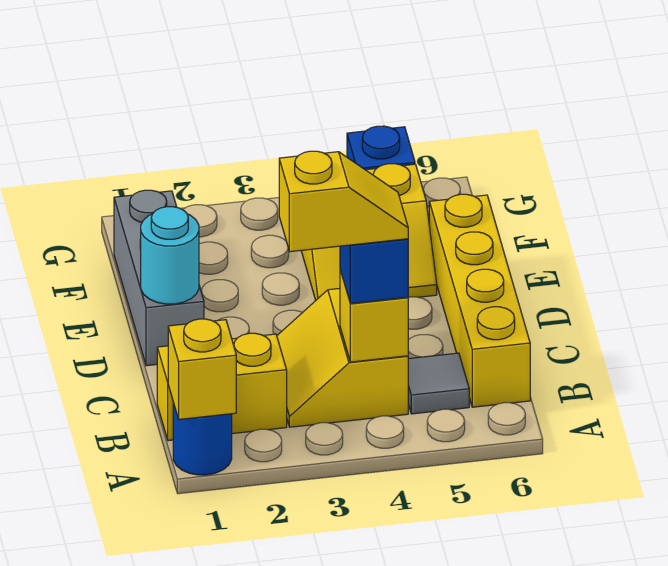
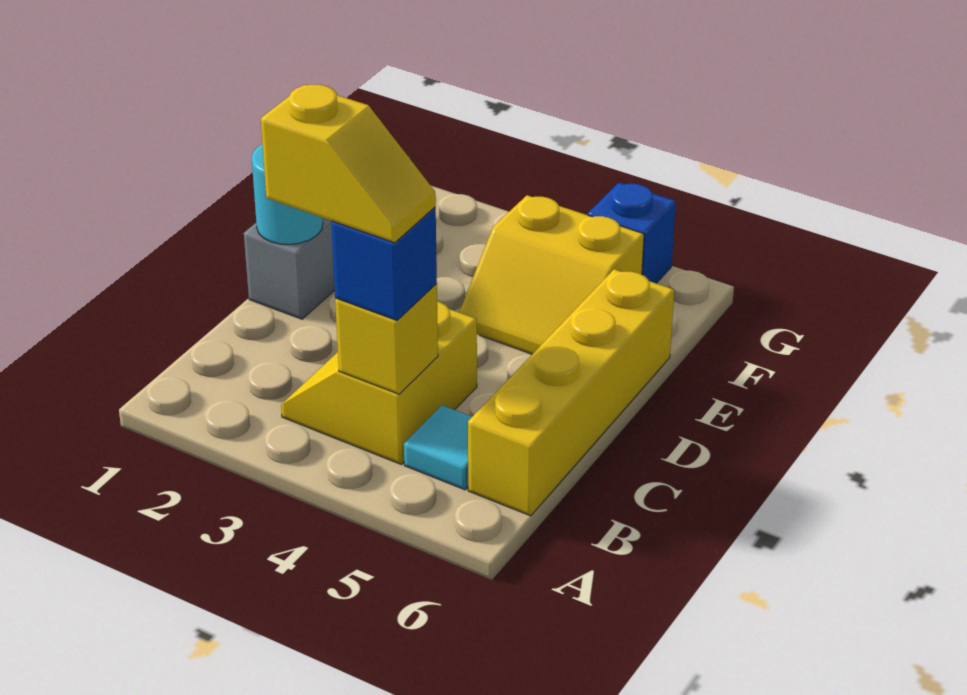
blue round brick A1 level 1 -> none
yellow brick A1 level 2 -> none
yellow brick B1:B2 level 1 -> none
grey tile B5 level 1 -> cyan tile B5 level 1

